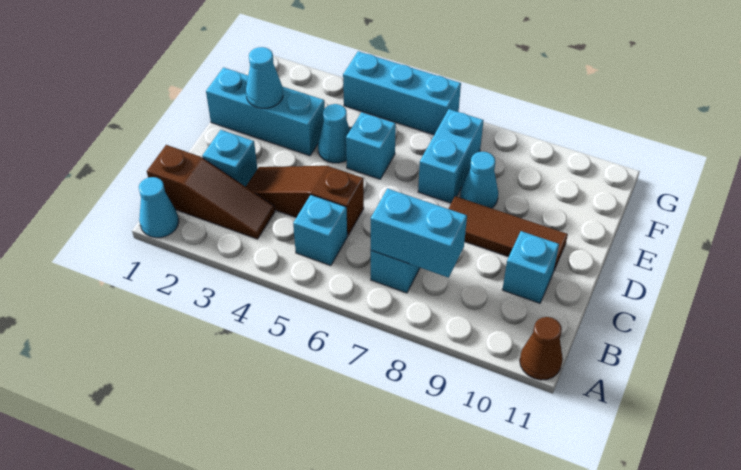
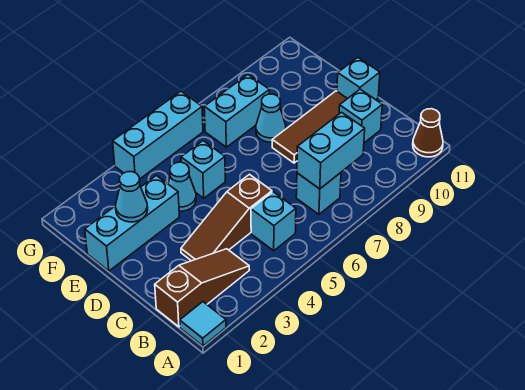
cyan cone A1 level 1 -> cyan tile A1 level 1
cyan brick C2 level 1 -> cyan brick D11 level 1
cyan brick E7:F7 level 1 -> cyan brick F7:F8 level 1

